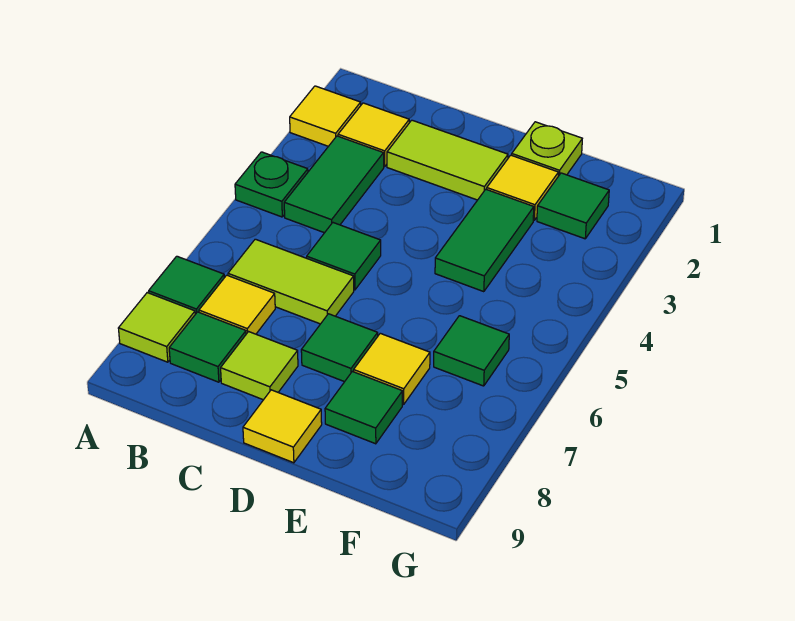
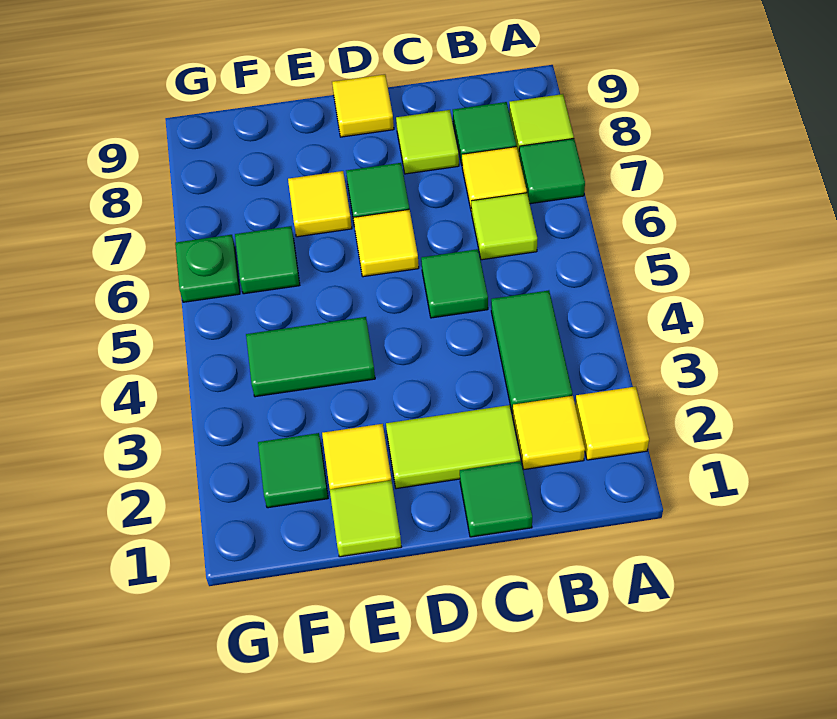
green plate A4 level 1 -> green plate G6 level 1
lime tile B6:C6 level 1 -> lime tile B6 level 1
none -> yellow tile D6 level 1
lime plate E1 level 1 -> lime tile E1 level 1
green tile E3:E4 level 1 -> green tile E4:F4 level 1
green tile E8 level 1 -> green tile C1 level 1

